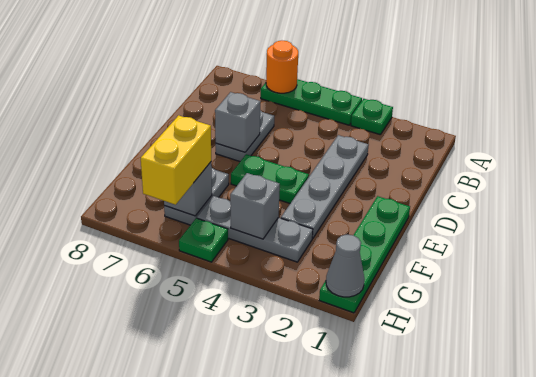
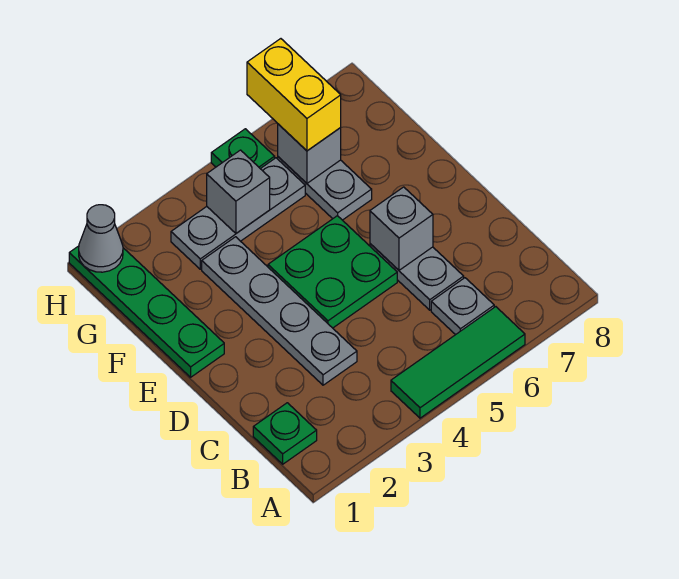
green plate A3 level 1 -> green plate B1 level 1
green plate A4:A6 level 1 -> green tile A4:A6 level 1
orange round brick A6 level 2 -> none
none -> grey plate B6 level 1
green plate E4:E5 level 1 -> green plate D4:E5 level 1

